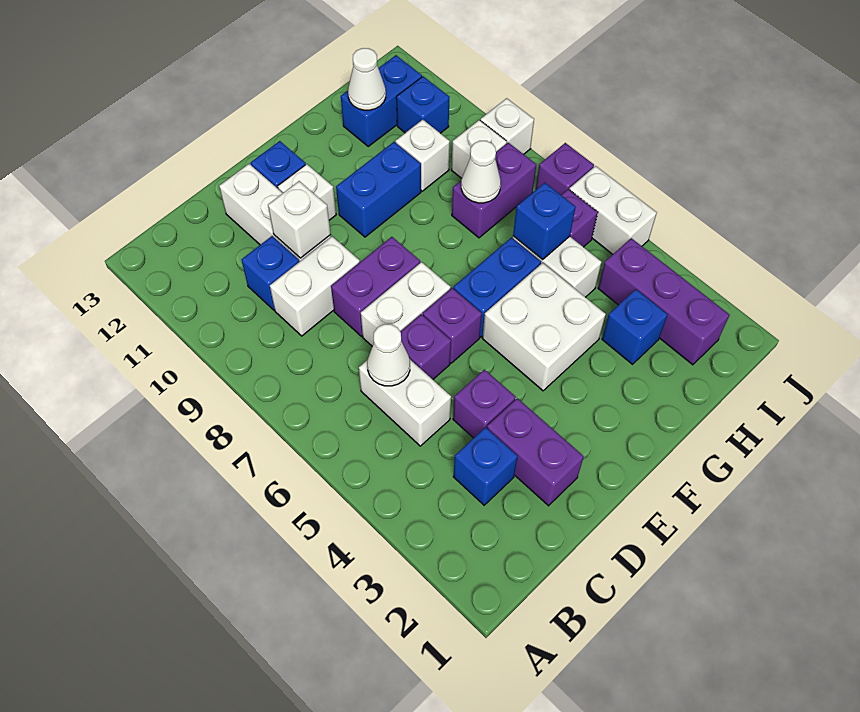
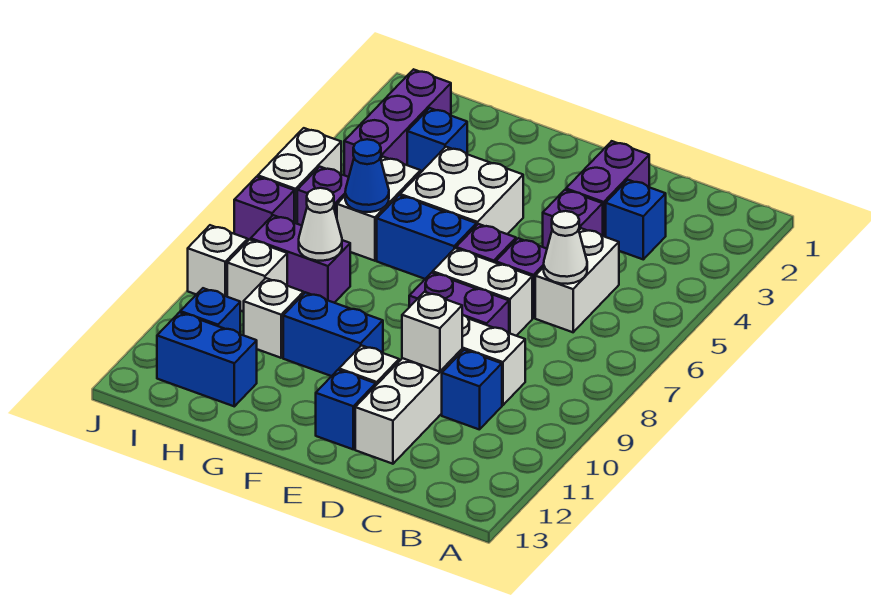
blue brick H6 level 2 -> blue cone H6 level 2
white cone H12 level 2 -> none

